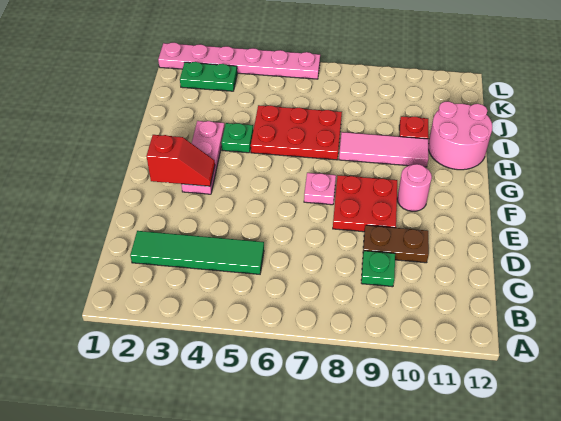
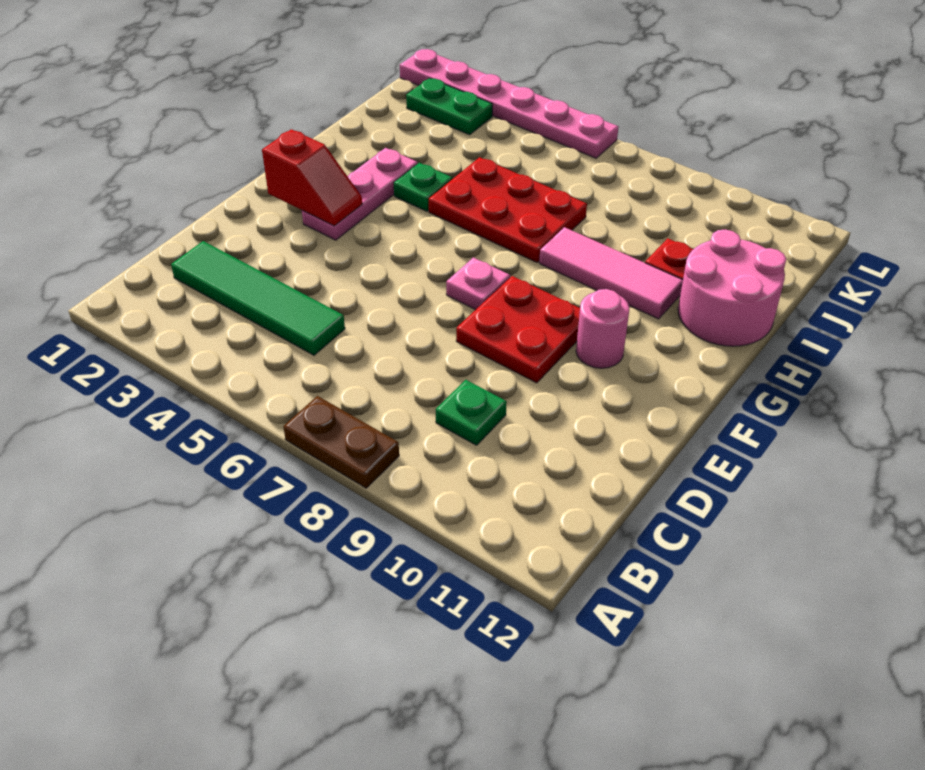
brown plate D9:D10 level 1 -> brown plate A7:A8 level 1

